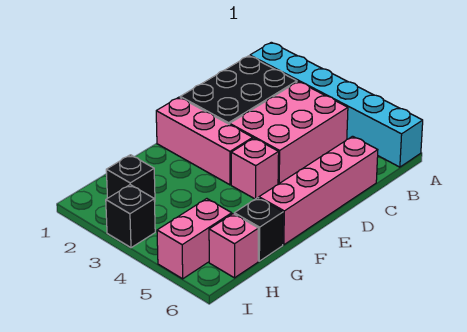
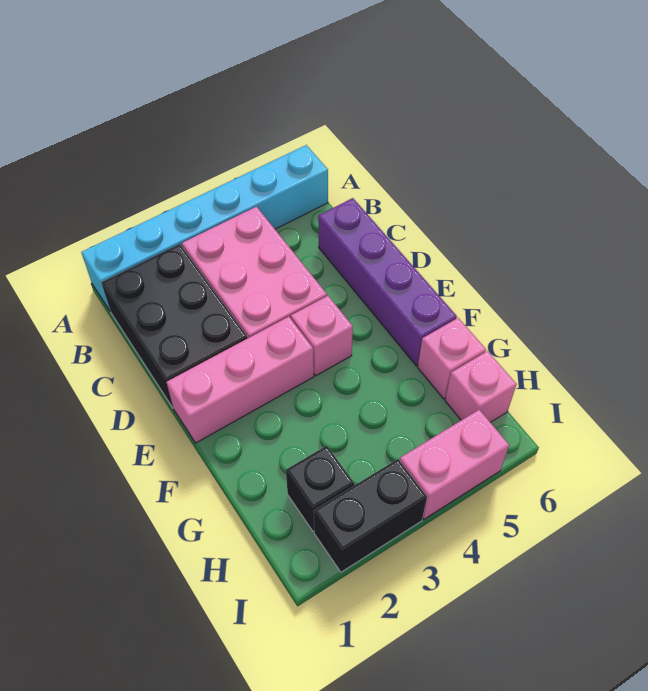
pink brick C6:F6 level 1 -> purple brick C6:F6 level 1
black brick G6 level 1 -> pink brick G6 level 1
pink brick H5:I5 level 1 -> pink brick I4:I5 level 1
black brick I3 level 1 -> black brick I2:I3 level 1

